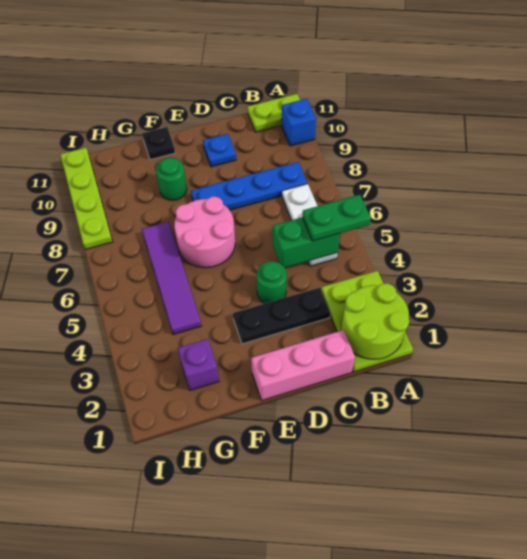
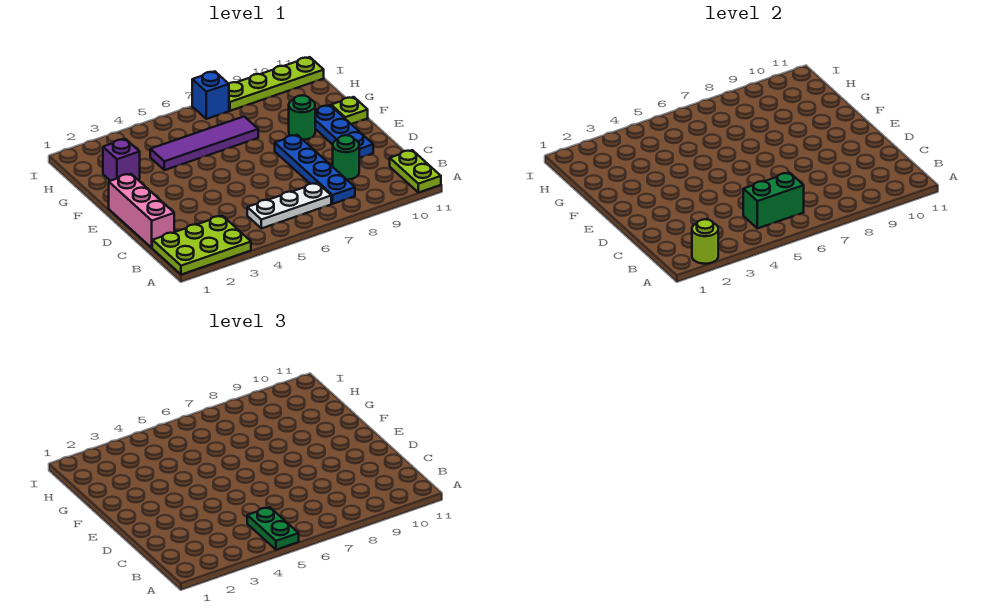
lime round brick A1:B2 level 2 -> lime round brick A2 level 2
blue brick A10 level 1 -> blue brick I7 level 1
green brick B5:C5 level 2 -> green brick B5:B6 level 2
black plate C3:E3 level 1 -> none
green round brick D4 level 1 -> green round brick C9 level 1
blue plate D10 level 1 -> blue plate D10:F10 level 1
pink round brick E6:F7 level 1 -> none
black plate F11 level 1 -> lime plate F11 level 1

